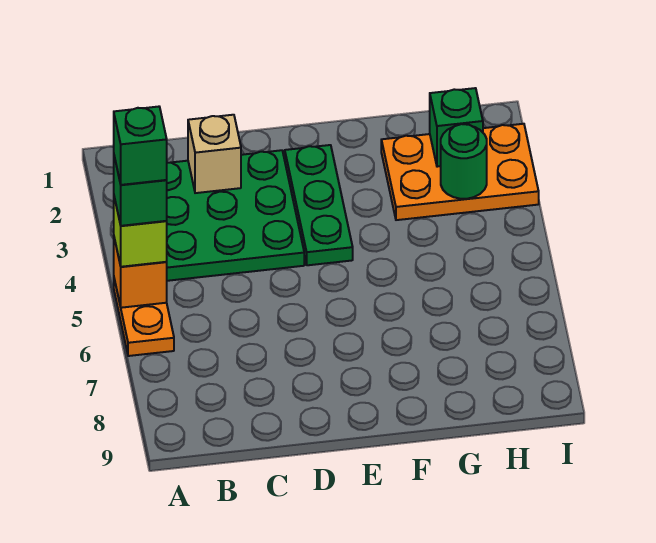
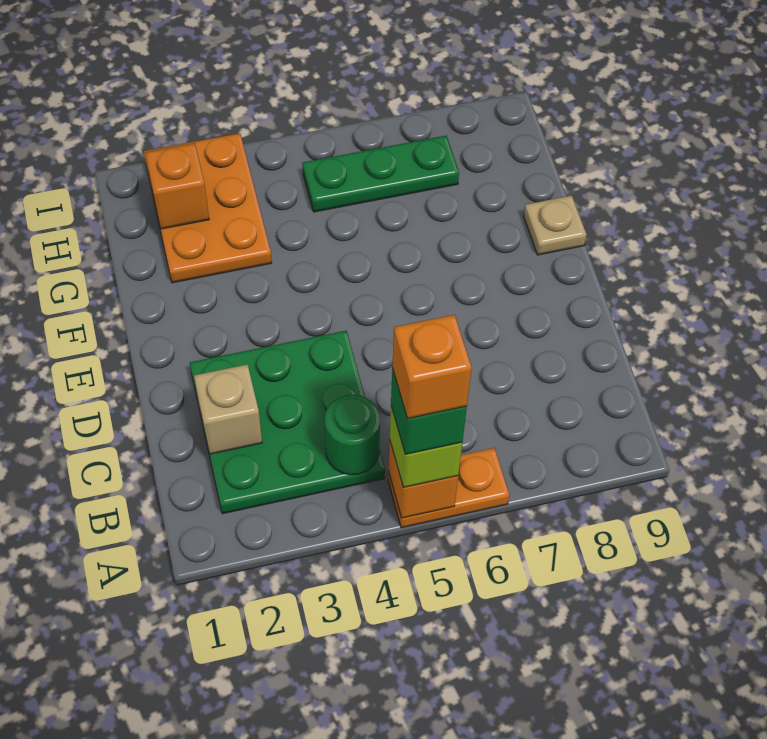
green brick A5 level 5 -> orange brick A5 level 5
green plate E2:E4 level 1 -> green plate H5:H7 level 1
none -> tan plate F9 level 1
green brick H2 level 2 -> orange brick H2 level 2
green round brick H3 level 2 -> green round brick B4 level 2

